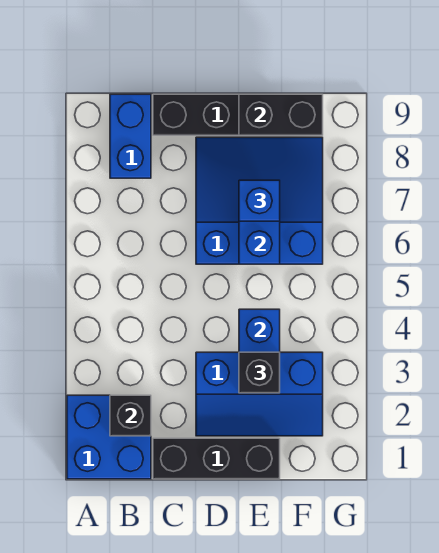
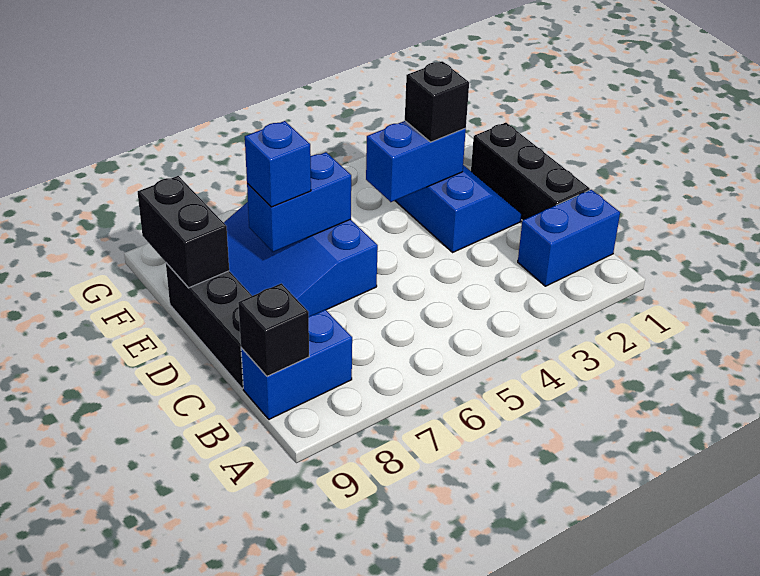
blue brick A1:B2 level 1 -> blue brick B1:B2 level 1
black brick B2 level 2 -> black brick B9 level 2

